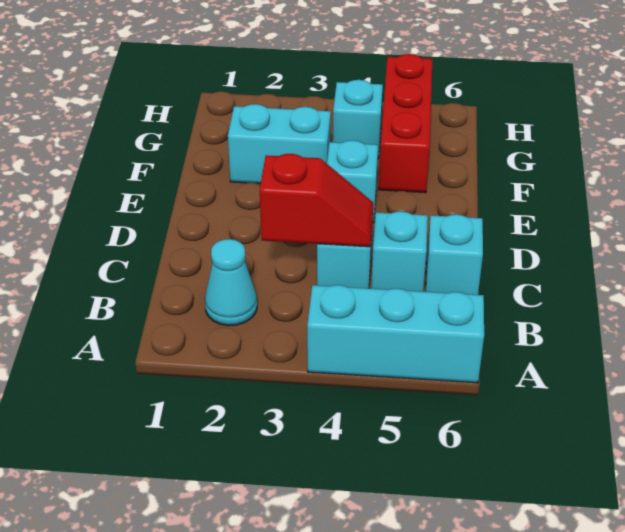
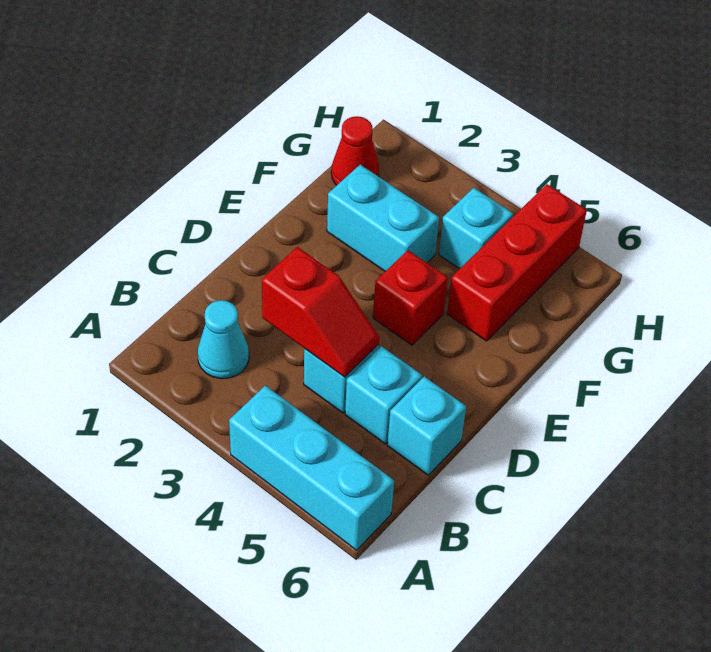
cyan brick E4 level 1 -> red brick E4 level 1
none -> red cone G1 level 1

